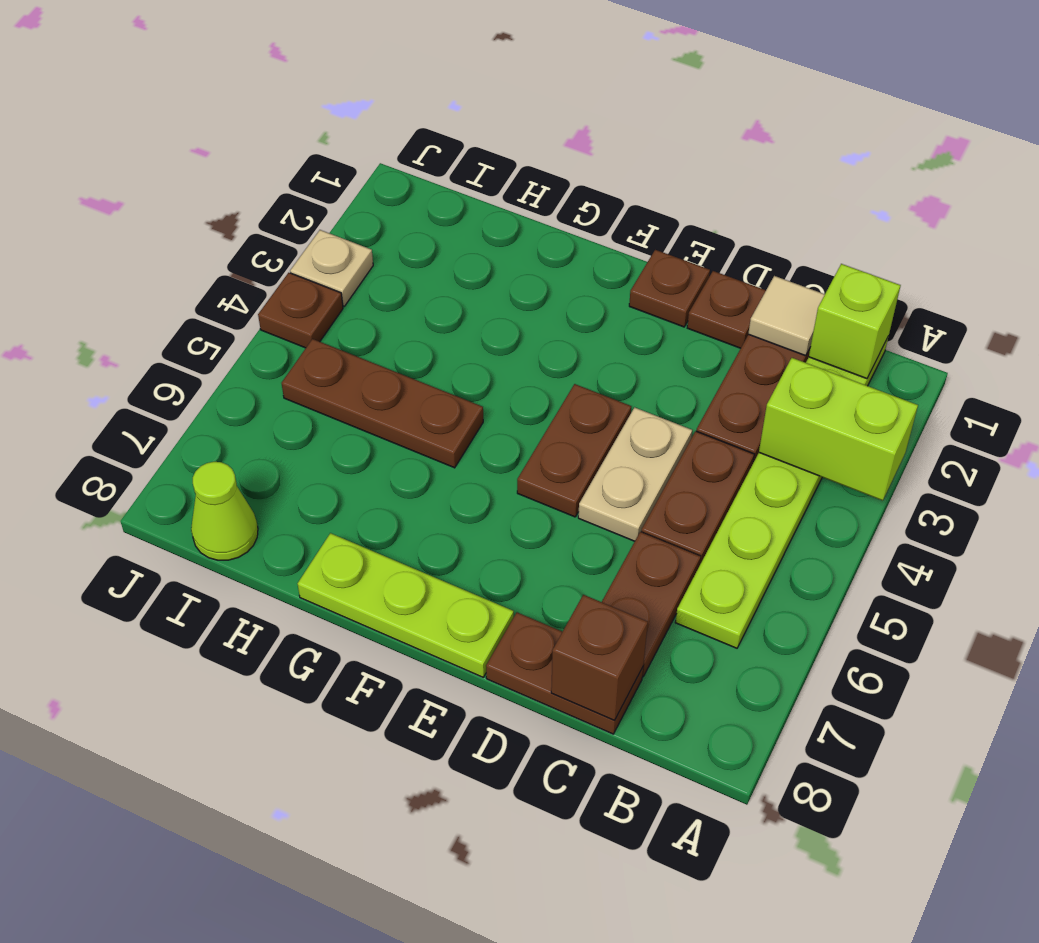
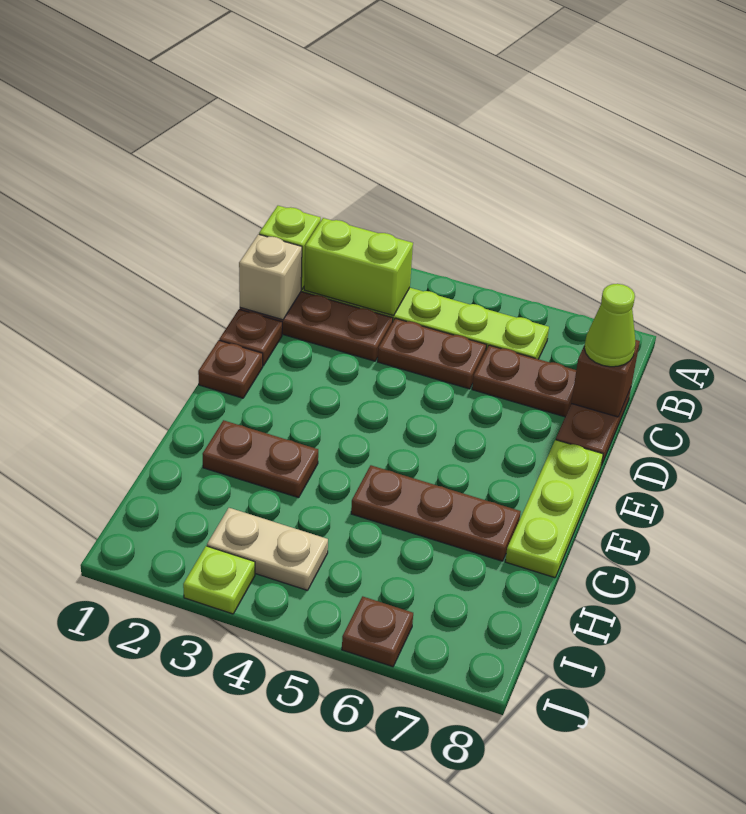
lime brick A3:B3 level 2 -> lime brick B2:B3 level 2
tan tile C1 level 2 -> tan brick C1 level 2
tan plate D4:D5 level 1 -> tan plate I3:I4 level 1
brown plate E4:E5 level 1 -> brown plate G2:G3 level 1
brown plate G5:I5 level 1 -> brown plate G5:G7 level 1
lime cone I8 level 1 -> lime cone C8 level 3
tan plate J3 level 1 -> lime plate J3 level 1
brown plate J4 level 1 -> brown plate J6 level 1

